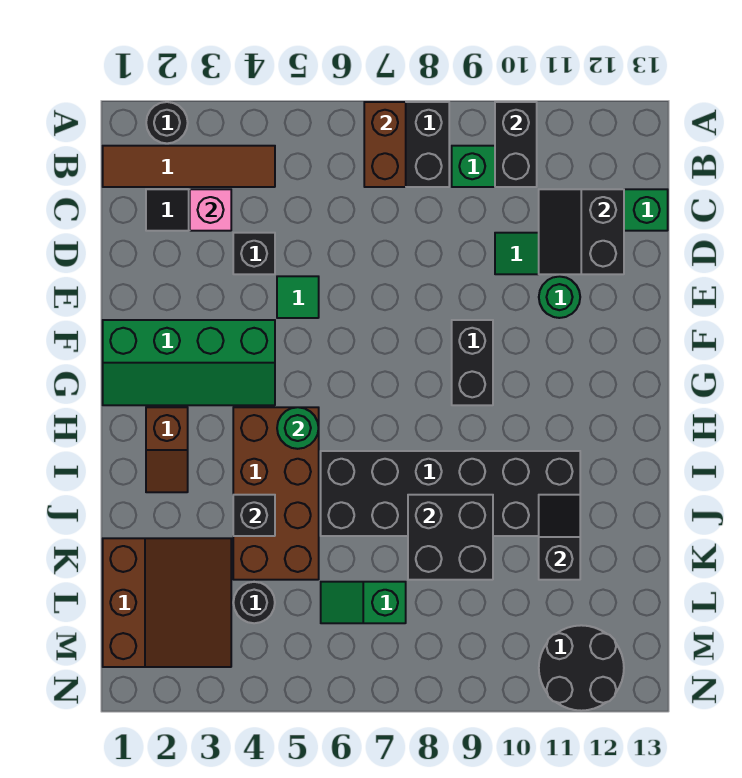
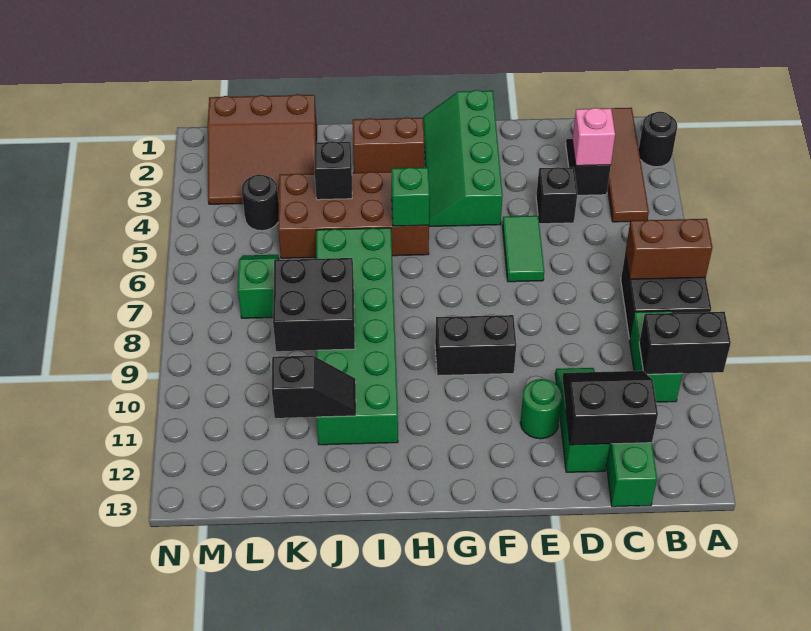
green tile E5 level 1 -> green tile E5:E6 level 1
brown slope H2:I2 level 1 top H -> brown brick H2:I2 level 1
green round brick H5 level 2 -> green brick H5 level 2
black brick I6:J11 level 1 -> green brick I6:J11 level 1
black round brick M11:N12 level 1 -> none

